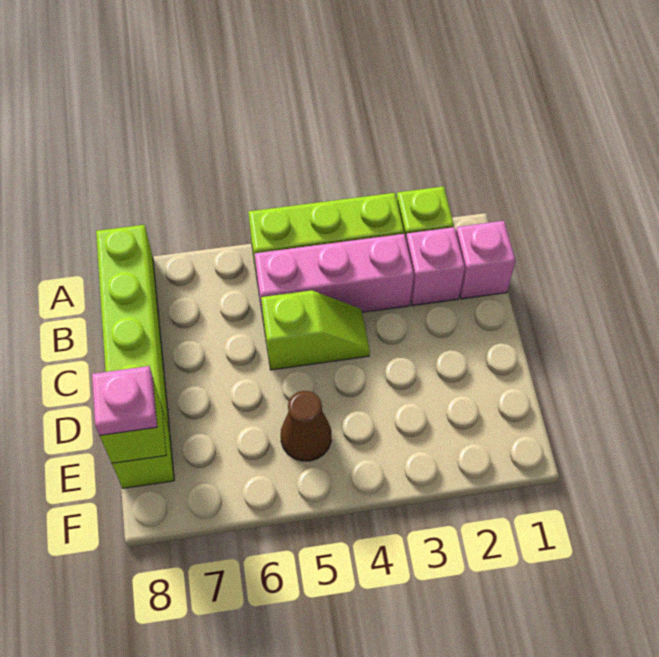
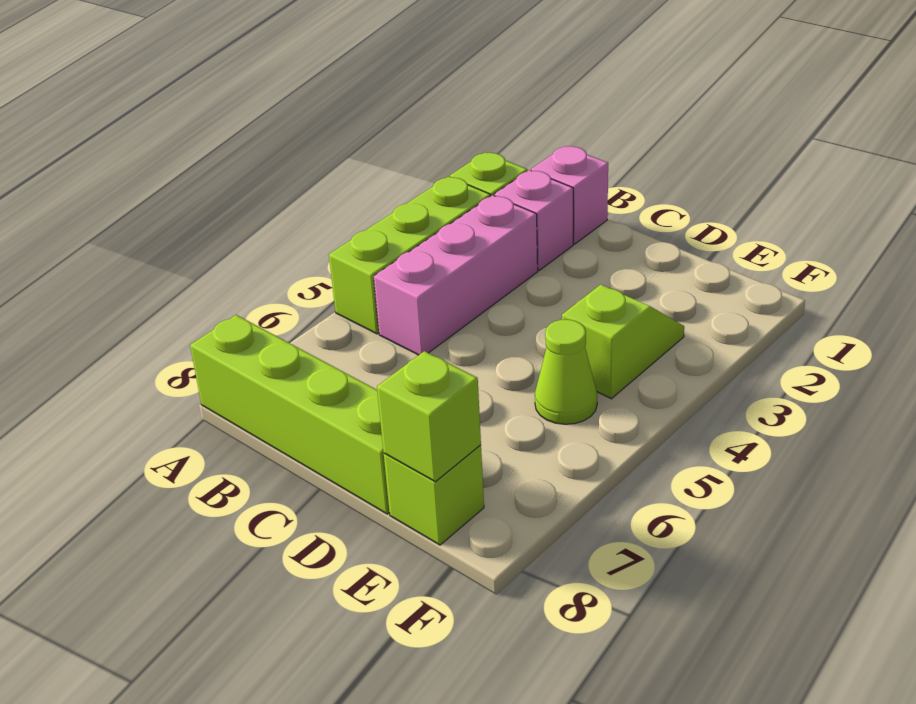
lime slope C4:C5 level 1 top 5 -> lime slope E3:E4 level 1 top 4
brown cone E5 level 1 -> lime cone E5 level 1
pink plate E8 level 3 -> none

